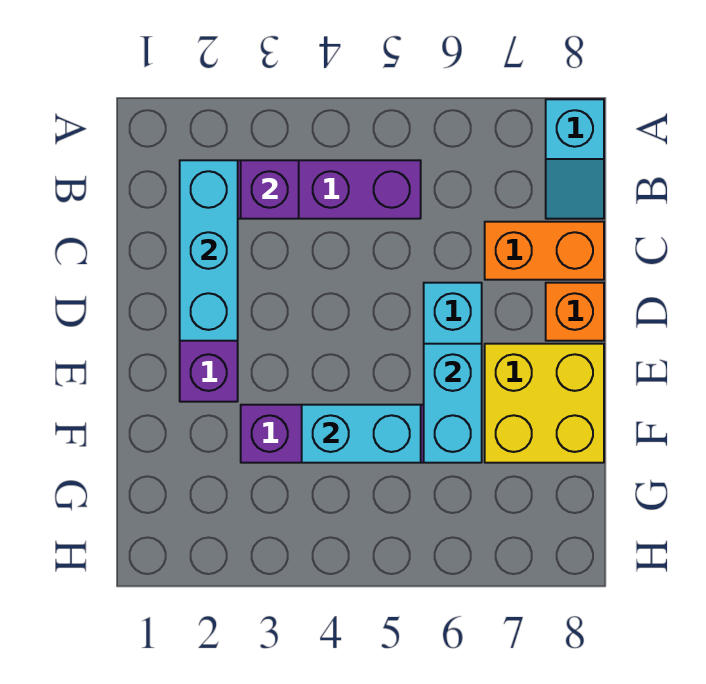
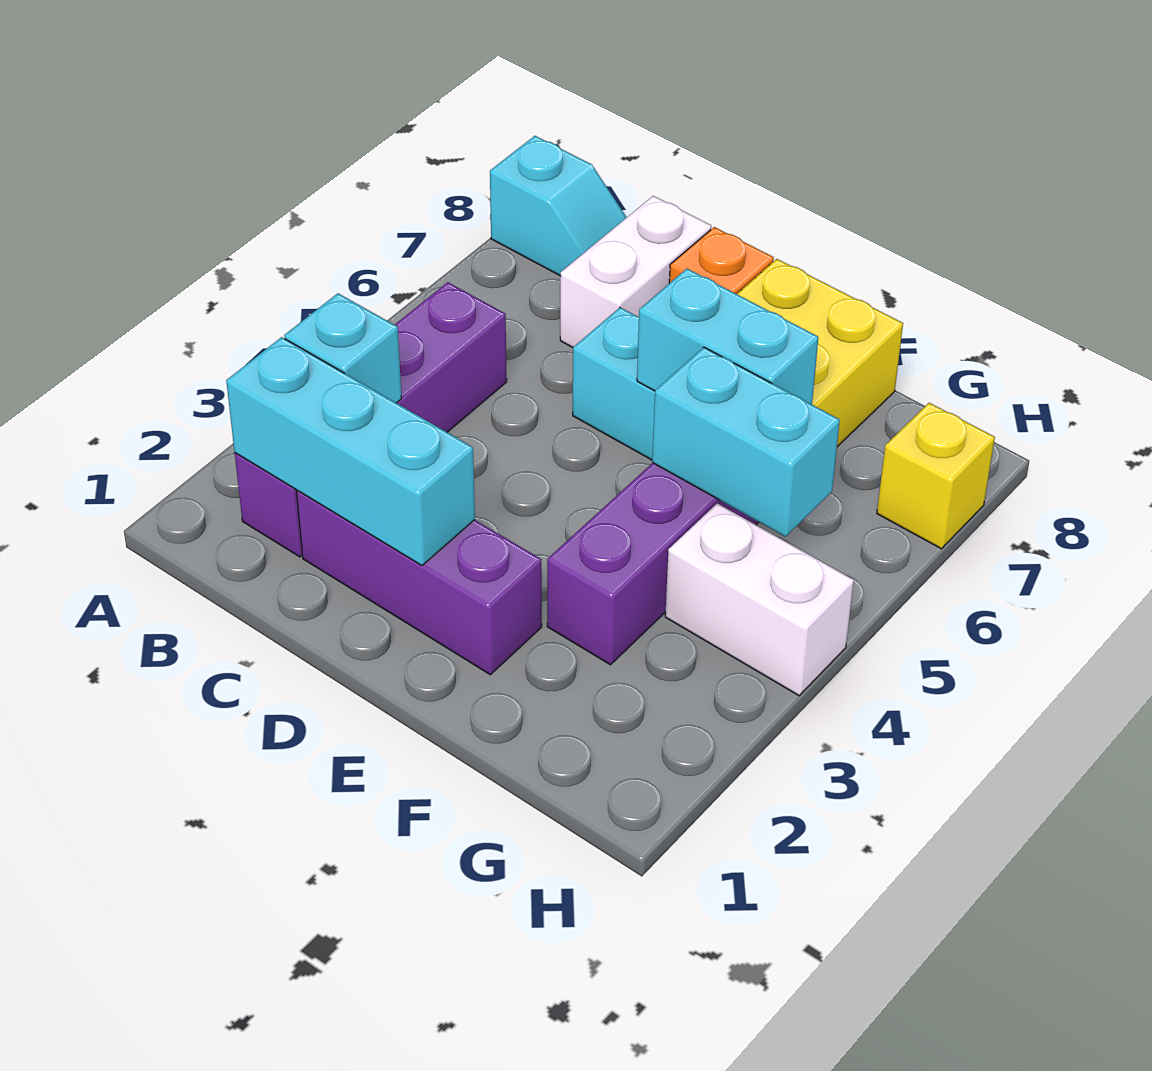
purple brick B3 level 2 -> cyan brick B3 level 2
orange brick C7:C8 level 1 -> white brick C7:C8 level 1
cyan brick F4:F5 level 2 -> cyan brick F5:G5 level 2
none -> white brick G4:H4 level 1
none -> yellow brick H7 level 1

